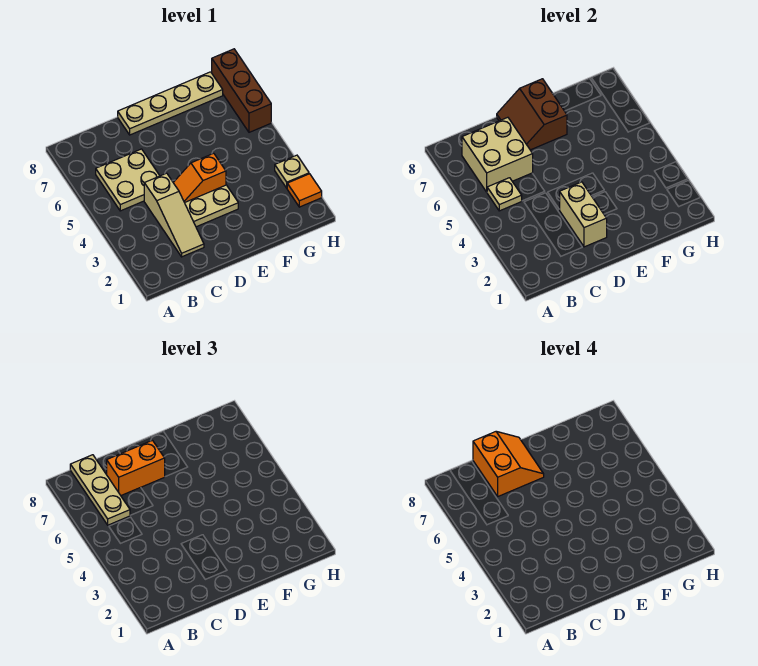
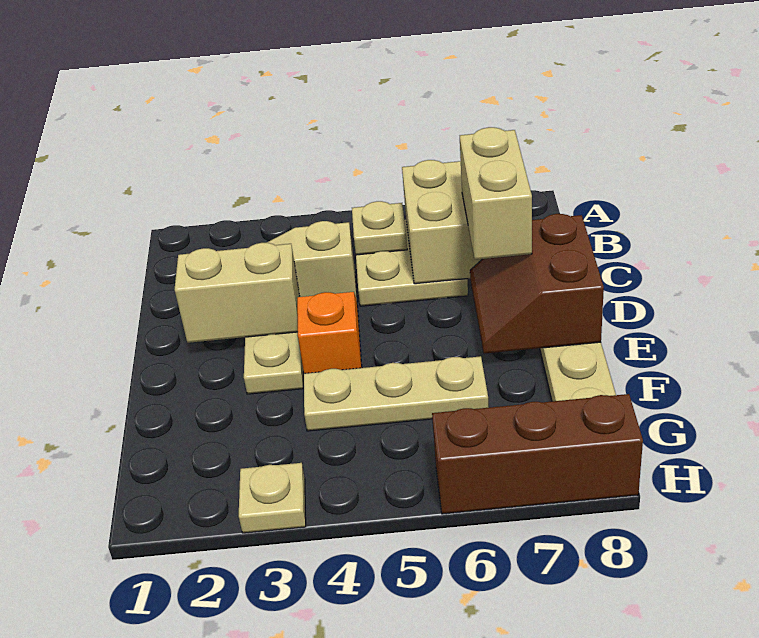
tan plate B6:B8 level 3 -> tan plate F4:F6 level 1
orange brick C7:D7 level 3 -> tan brick C7:D7 level 3
orange slope C7:D8 level 4 top C -> none
brown slope D7:E8 level 2 top E -> brown slope D7:E8 level 2 top 8
orange tile H2 level 1 -> none

